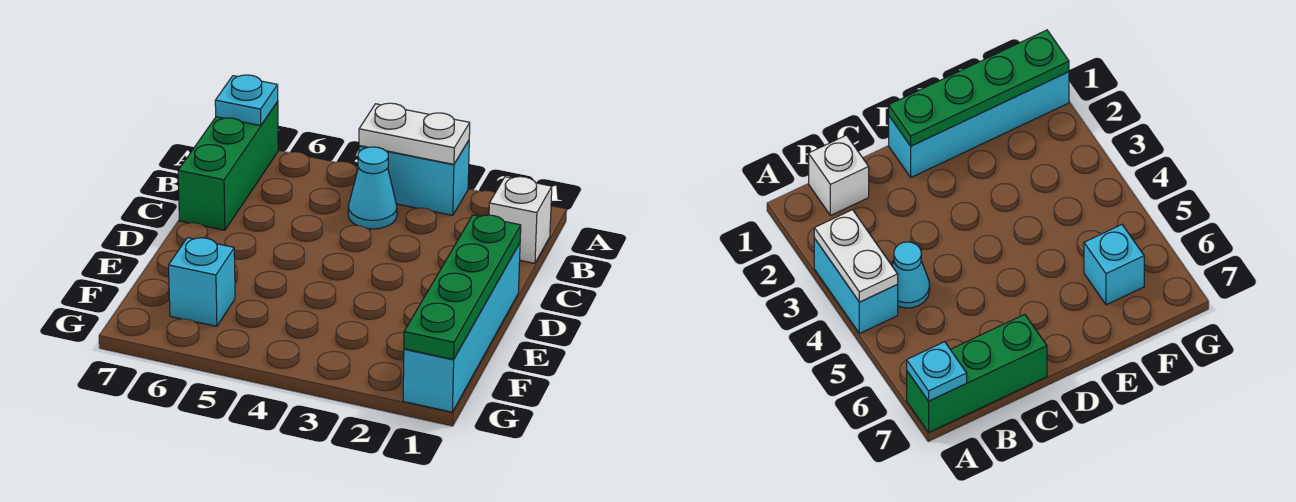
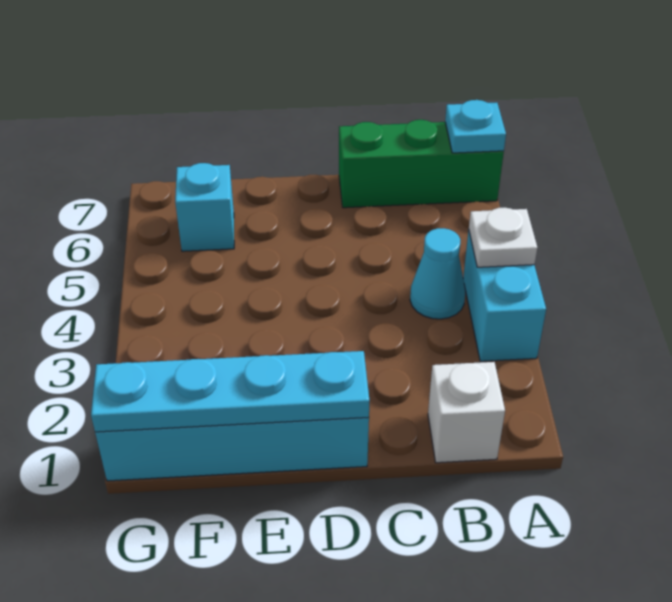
white plate A3:A4 level 2 -> white plate A4 level 2
green plate D1:G1 level 2 -> cyan plate D1:G1 level 2

